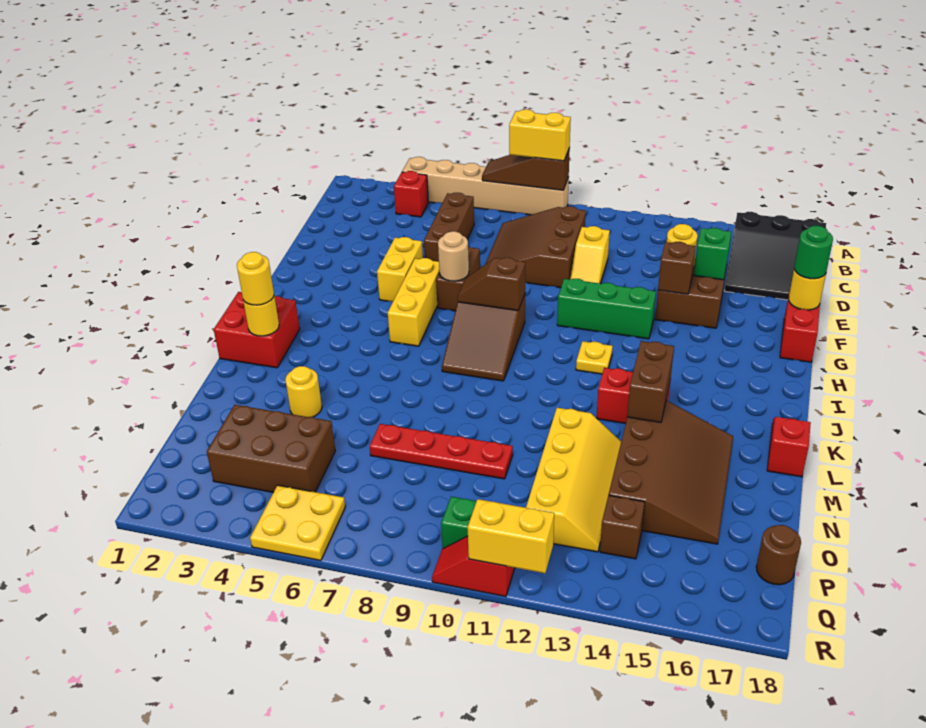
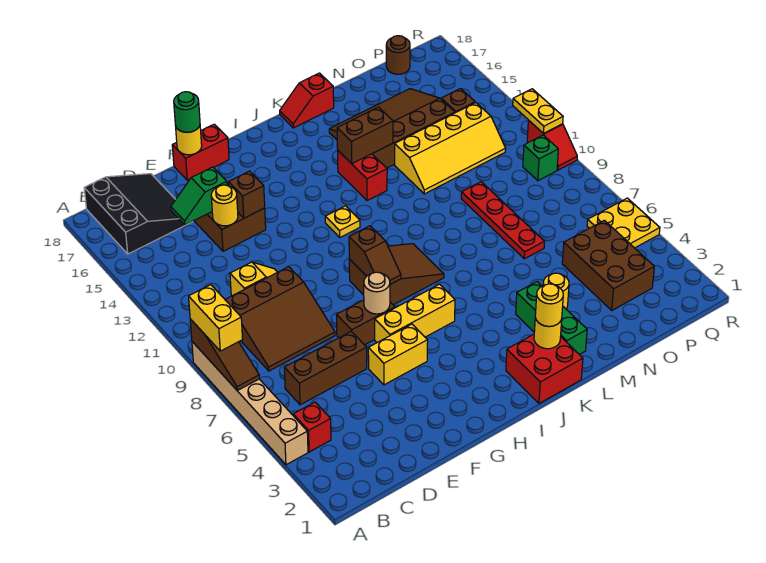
green brick G11:G13 level 1 -> green brick L2:L4 level 1
yellow slope M12:P13 level 1 top 12 -> yellow slope M12:P13 level 1 top 13
yellow brick R11:R12 level 2 -> yellow plate R11:R12 level 2

